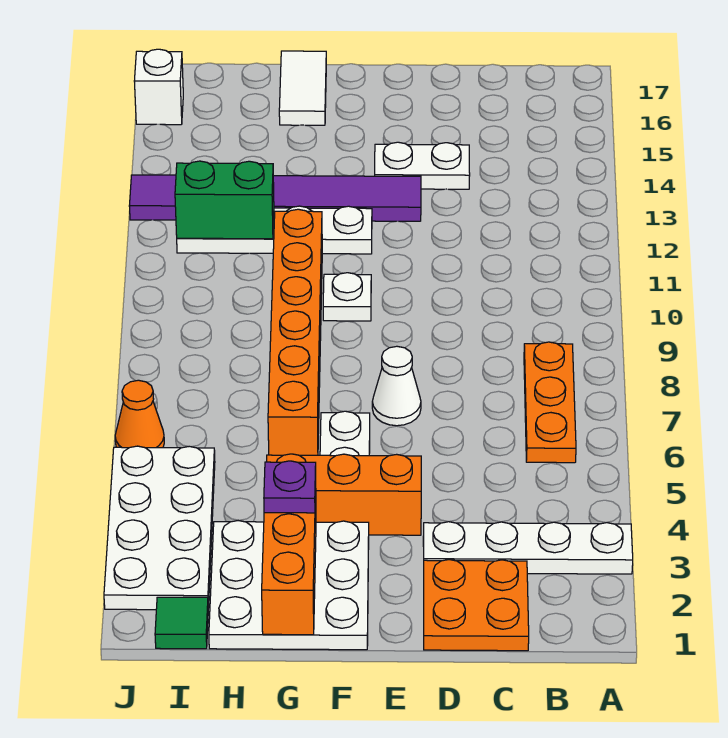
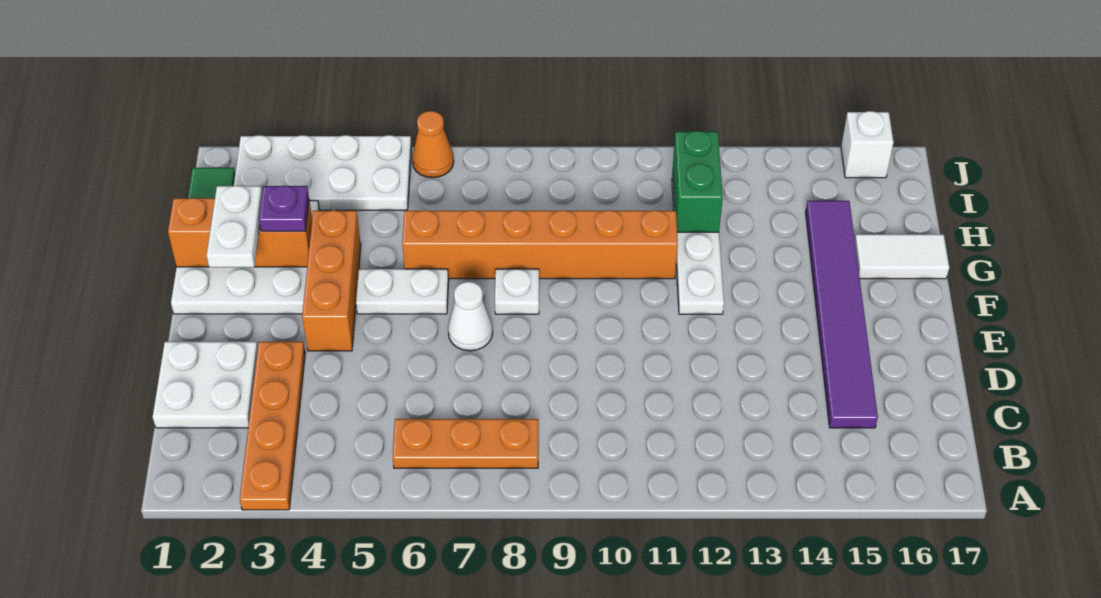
white plate A3:D3 level 1 -> orange plate A3:D3 level 1
orange plate C1:D2 level 1 -> white plate C1:D2 level 1
white plate D14:E14 level 1 -> white plate F2:G2 level 3
purple tile E13:J13 level 1 -> purple tile C15:H15 level 1
white plate F10 level 1 -> white plate F8 level 1

